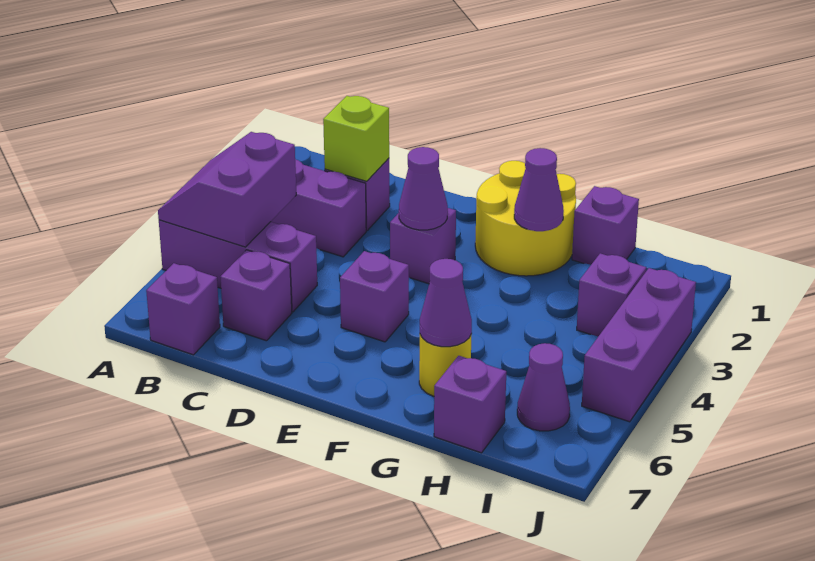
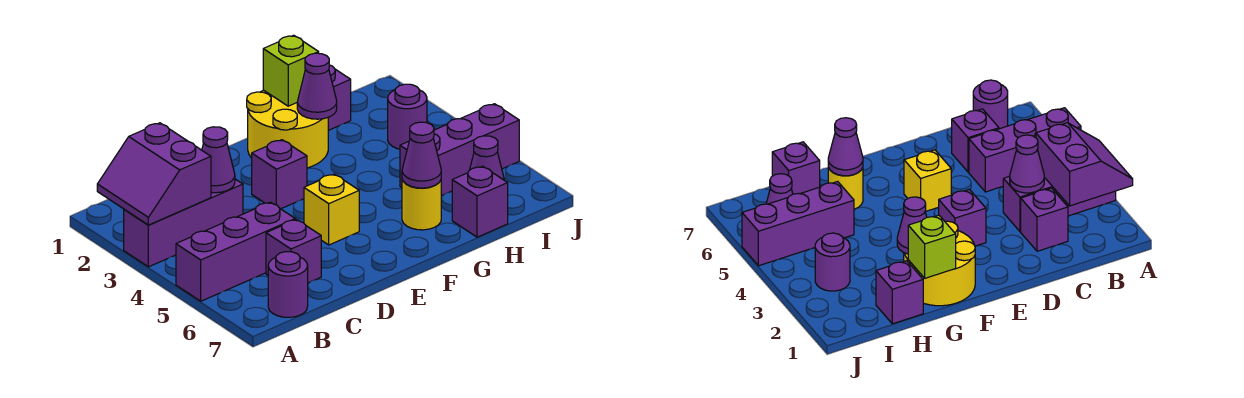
purple slope A4:B5 level 2 top B -> purple slope A2:B3 level 2 top B
purple brick B7 level 1 -> purple round brick B7 level 1
lime brick C2 level 2 -> lime brick G1 level 2
purple cone E3 level 2 -> purple cone C3 level 2
purple brick E5 level 1 -> yellow brick E5 level 1
purple brick I3 level 1 -> purple round brick I3 level 1
purple brick J3:J5 level 1 -> purple brick H5:J5 level 1

